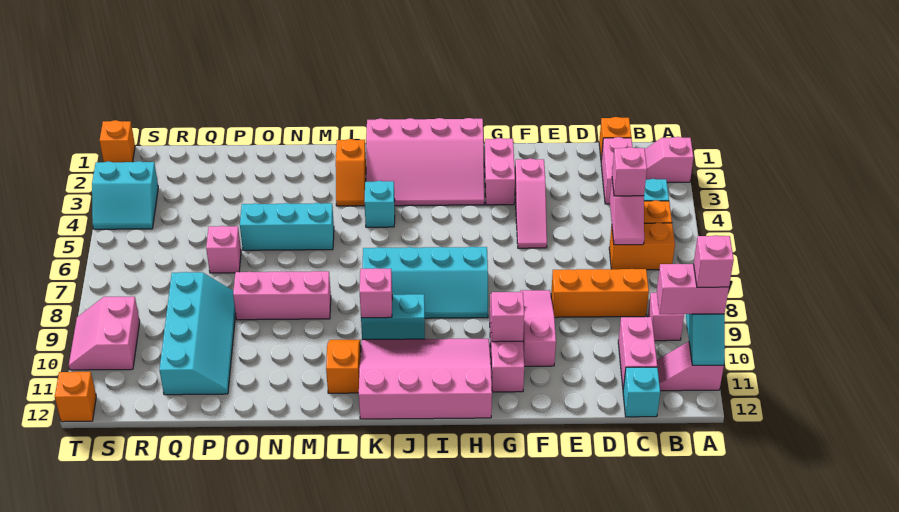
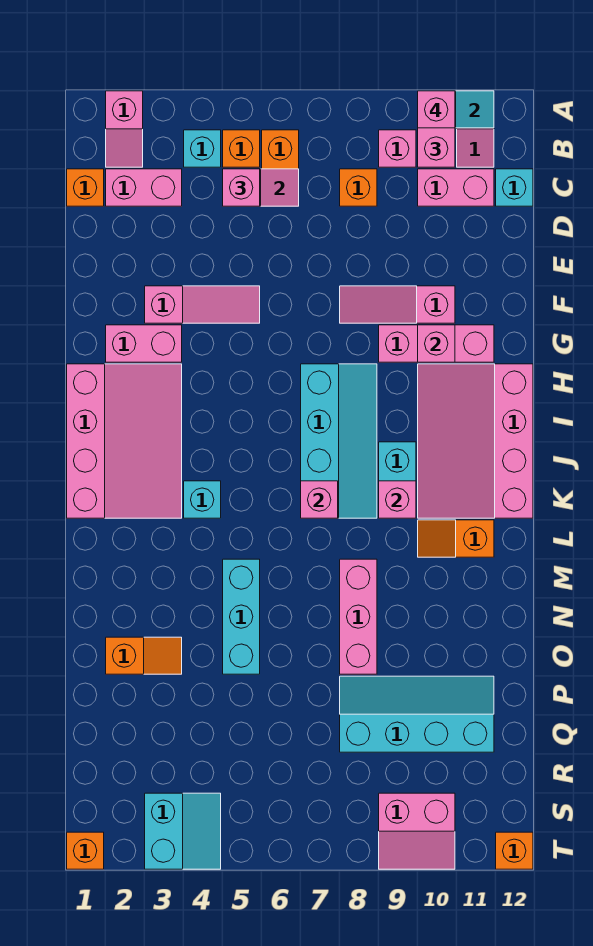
orange brick C8:E8 level 1 -> orange brick C8 level 1
orange slope L2:L3 level 1 top 2 -> orange slope O2:O3 level 1 top 2
pink brick P6 level 1 -> pink brick K7 level 2

